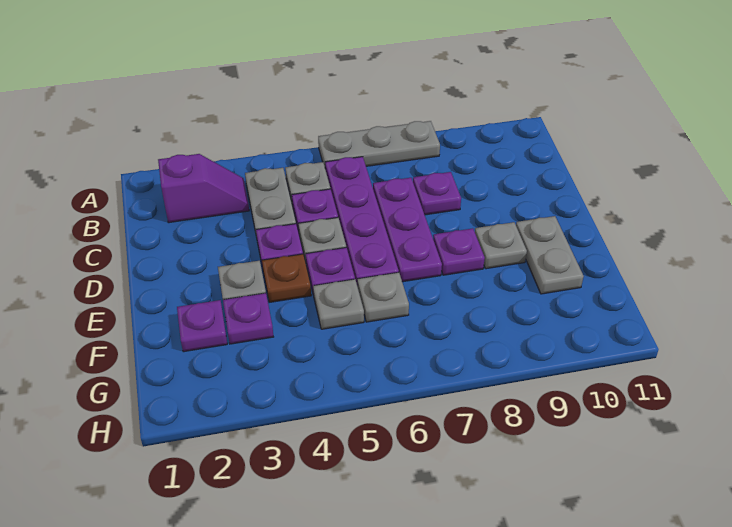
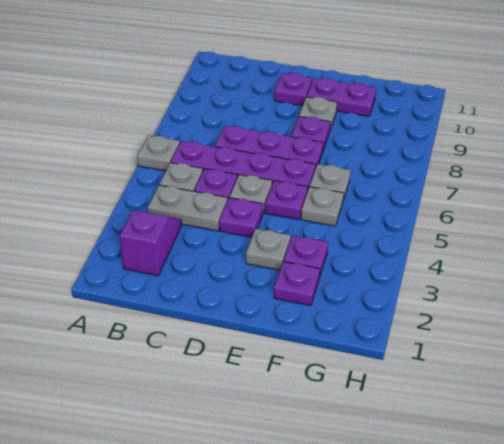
grey plate A6:A8 level 1 -> grey plate A6 level 1
purple plate C8 level 1 -> purple plate D10 level 1
brown plate E4 level 1 -> none
grey plate E10:F10 level 1 -> purple plate E10:F10 level 1

